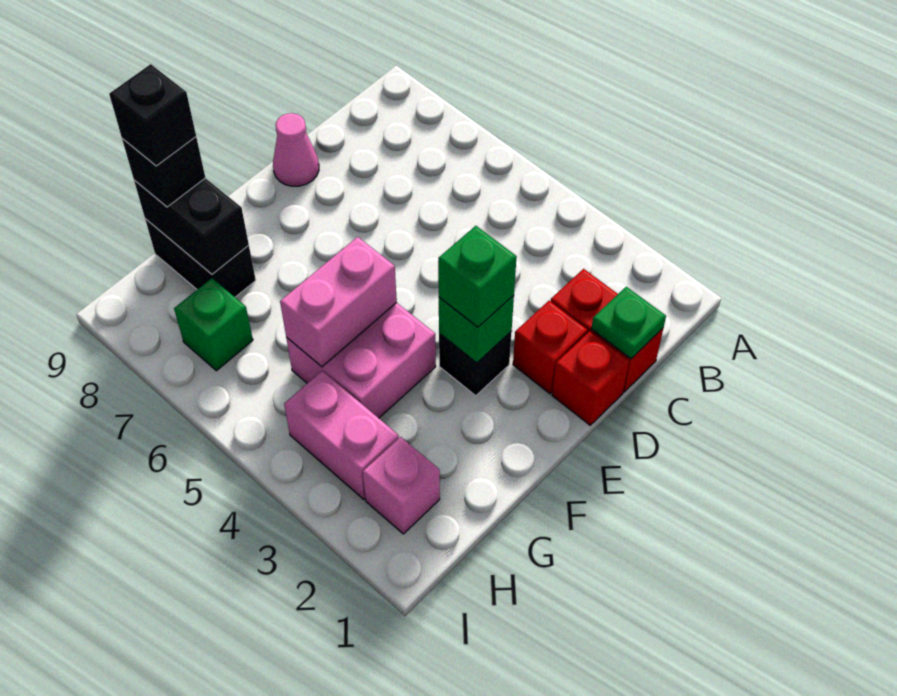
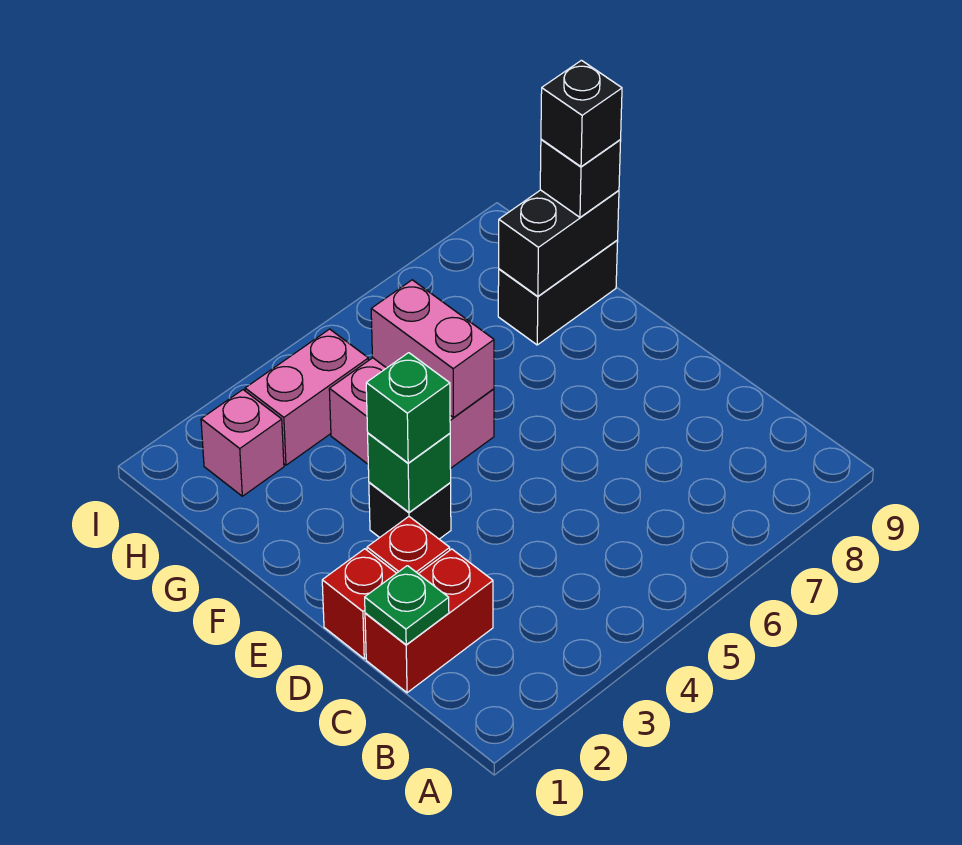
pink cone D9 level 1 -> none
green brick H7 level 1 -> none

